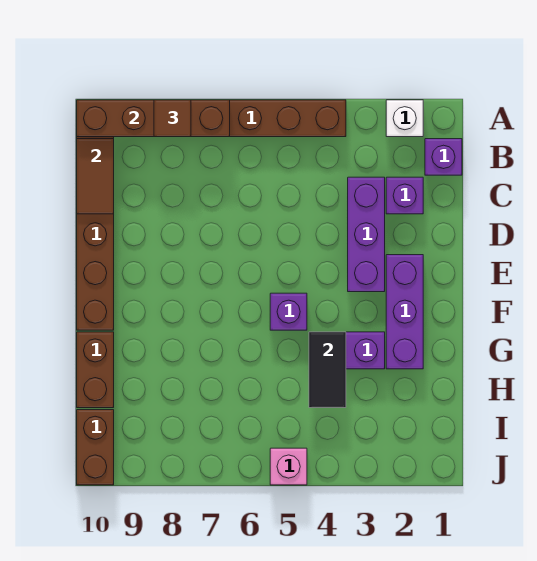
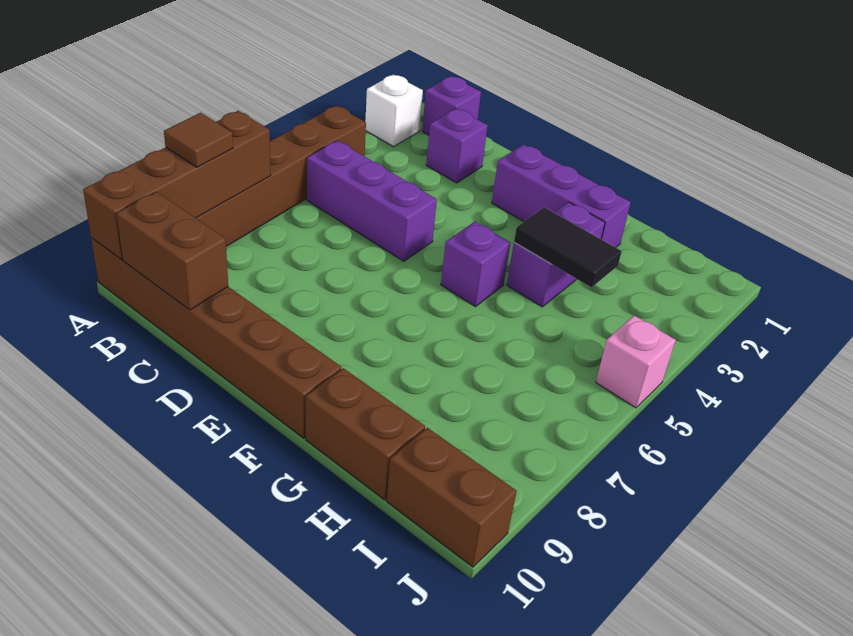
brown tile B10:C10 level 2 -> brown brick B10:C10 level 2
purple brick C3:E3 level 1 -> purple brick B5:D5 level 1

